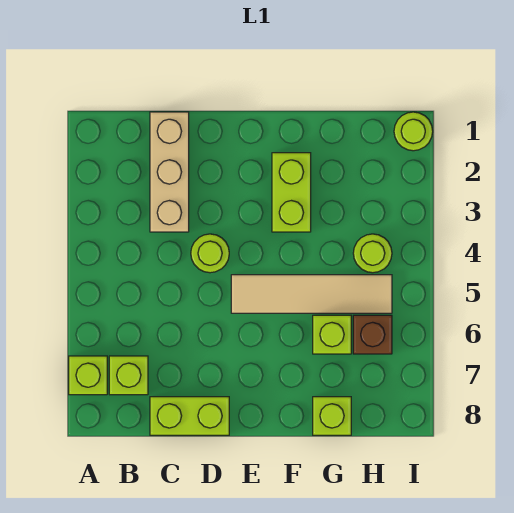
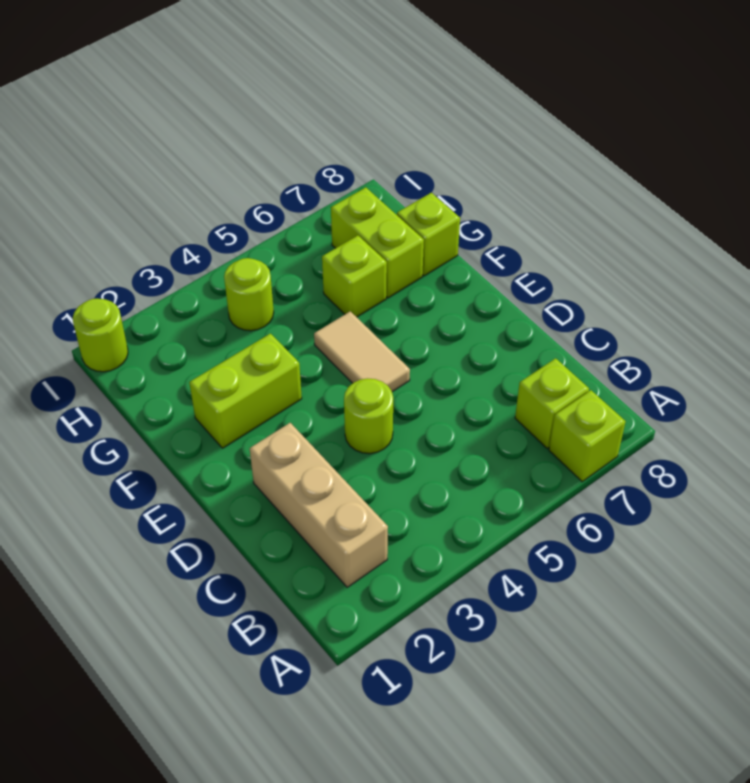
tan brick C1:C3 level 1 -> tan brick B2:D2 level 1
lime brick C8:D8 level 1 -> lime brick G7:H7 level 1
tan tile E5:H5 level 1 -> tan tile E5:F5 level 1
brown brick H6 level 1 -> none

